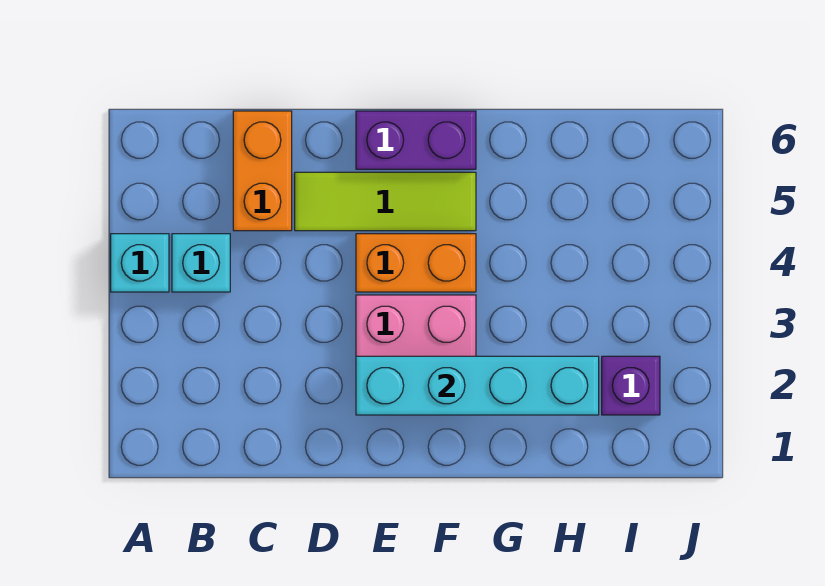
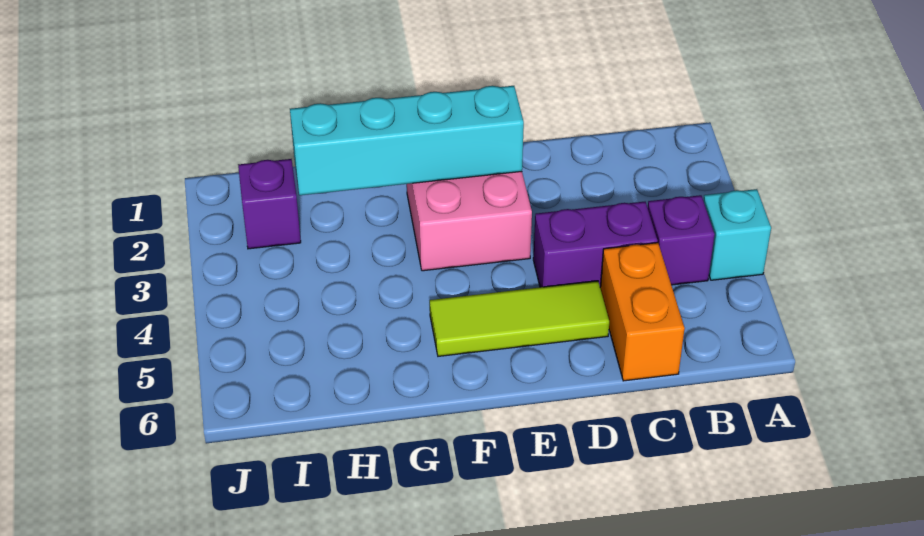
cyan brick B4 level 1 -> purple brick B4 level 1
orange brick E4:F4 level 1 -> none
purple brick E6:F6 level 1 -> purple brick C4:D4 level 1

